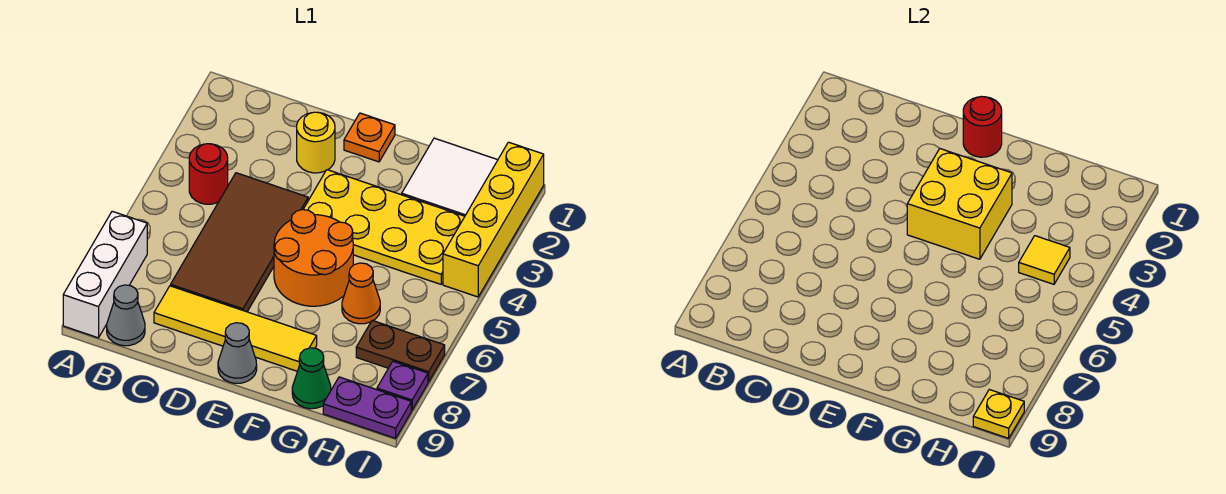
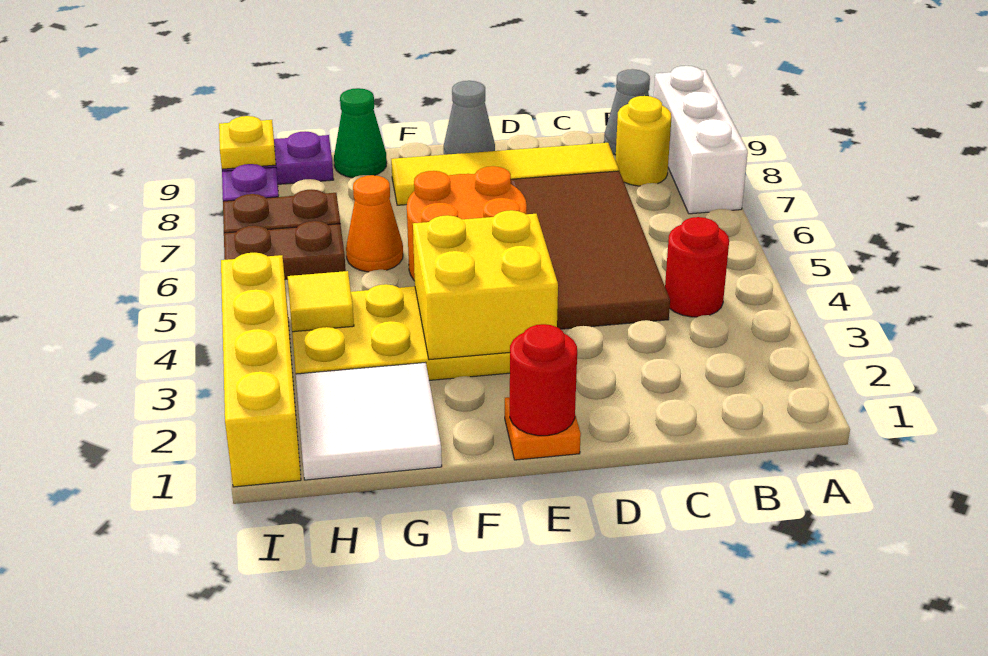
yellow round brick D2 level 1 -> yellow round brick B8 level 1
none -> brown plate H6:I6 level 1

